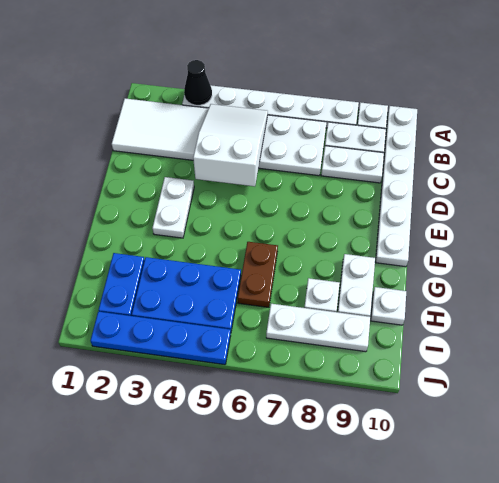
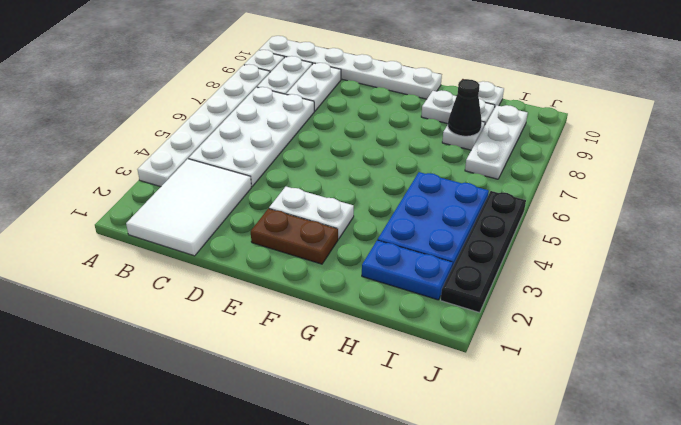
black cone A3 level 2 -> black cone H8 level 2
white slope B4:D5 level 2 top D -> none
brown plate G6:H6 level 1 -> brown plate E2:F2 level 1
blue plate J2:J5 level 1 -> black plate J2:J5 level 1

